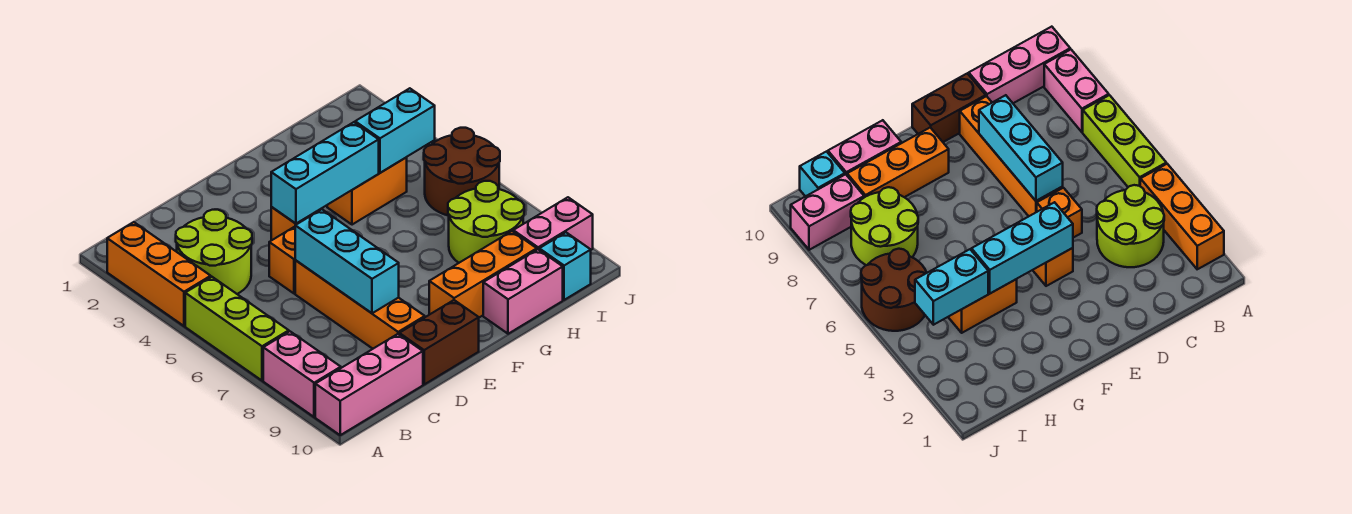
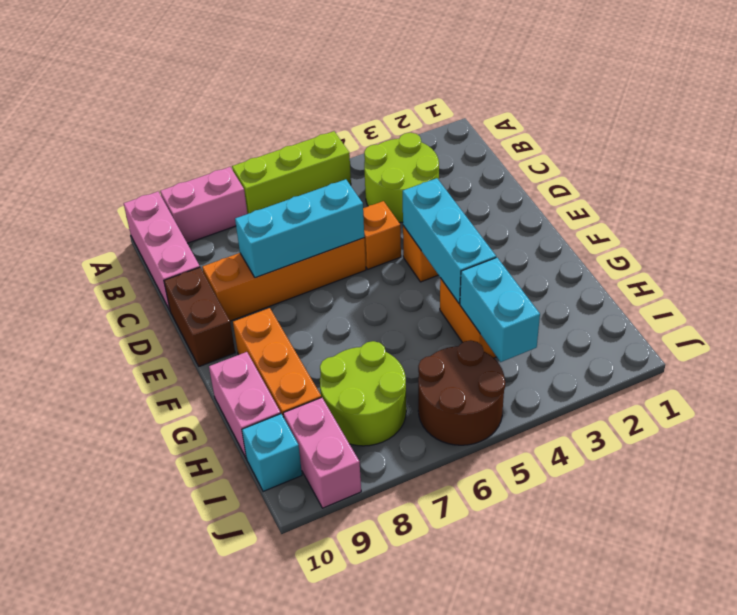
orange brick A2:A4 level 1 -> none

